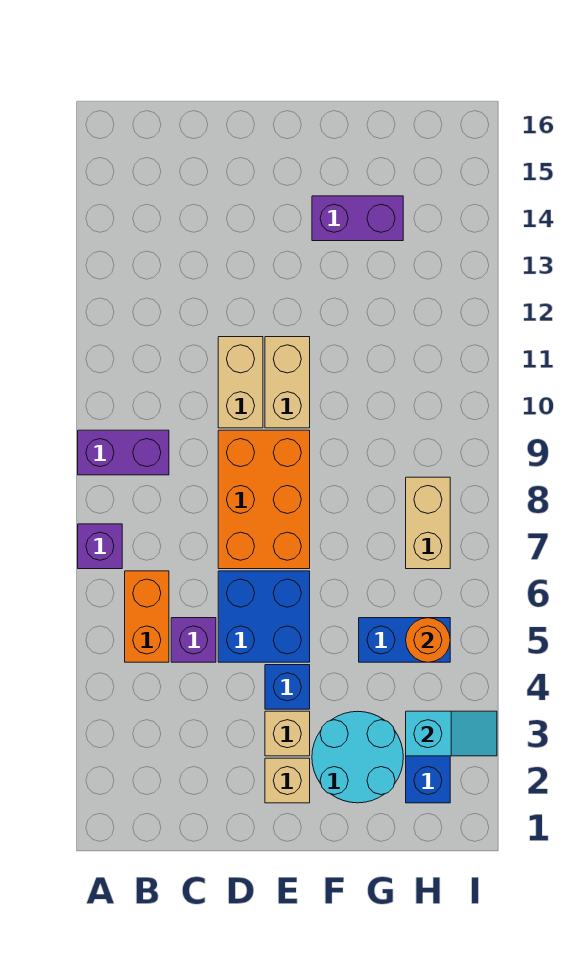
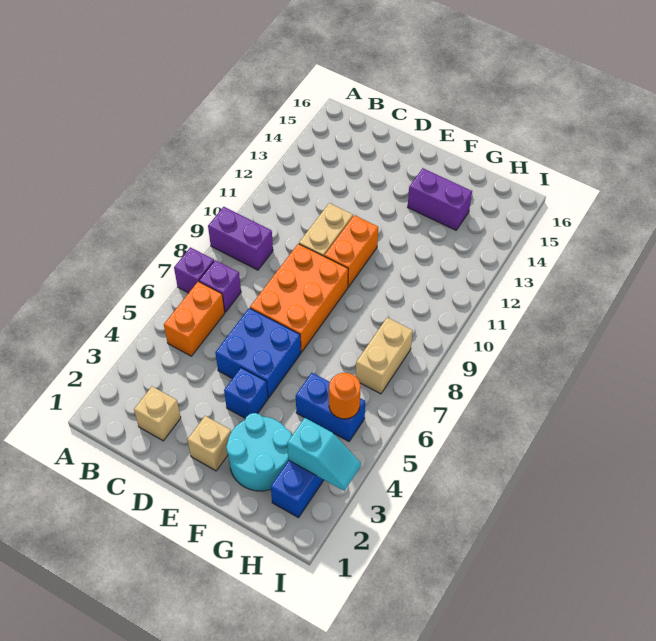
purple brick C5 level 1 -> purple brick B7 level 1
tan brick E3 level 1 -> tan brick C2 level 1
tan brick E10:E11 level 1 -> orange brick E10:E11 level 1

